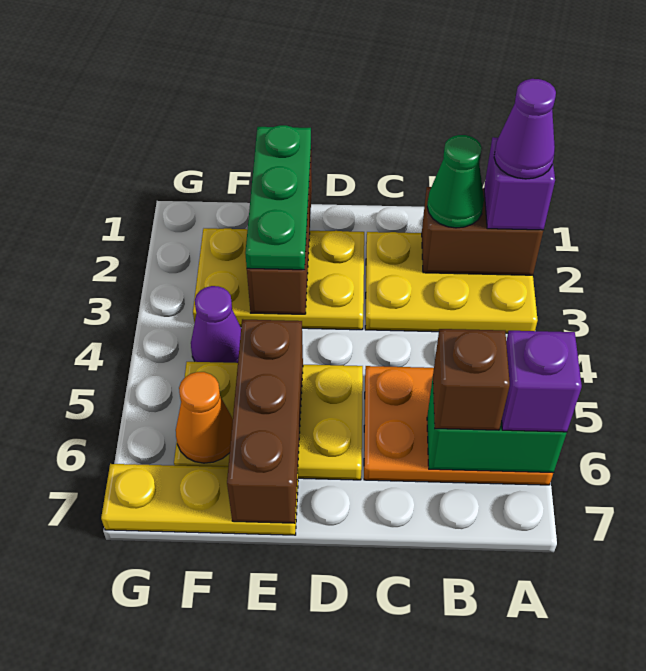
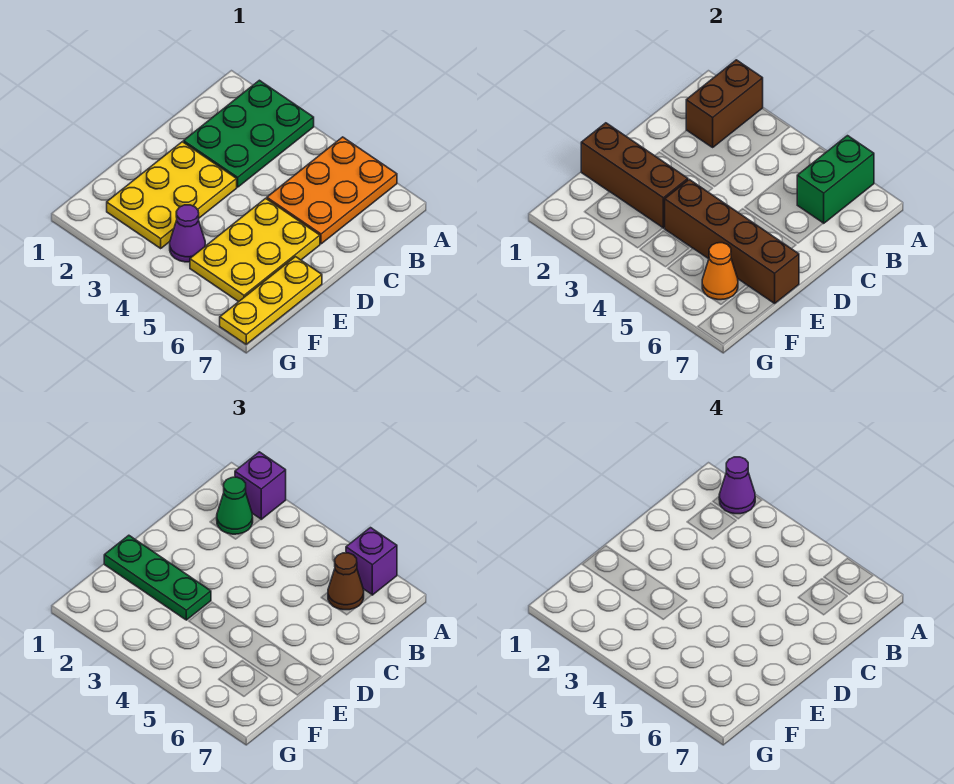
yellow plate A2:C3 level 1 -> green plate A2:C3 level 1
brown brick B6 level 3 -> brown cone B6 level 3
brown brick E5:E7 level 2 -> brown brick E4:E7 level 2

